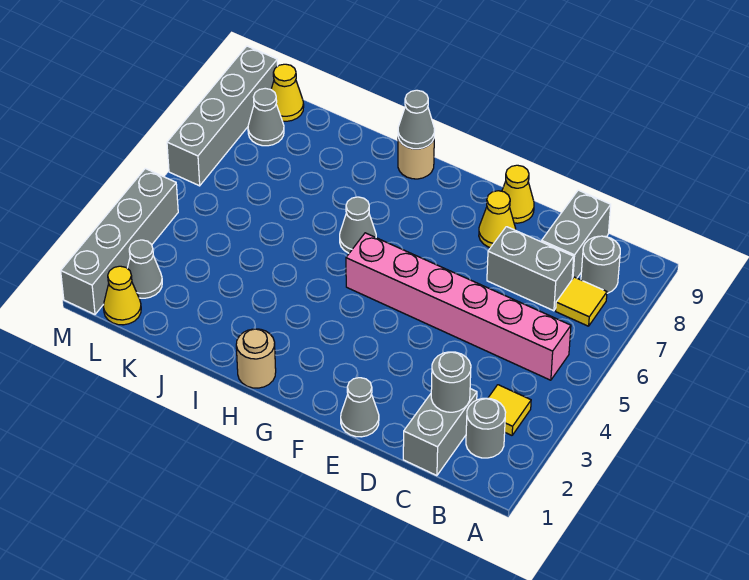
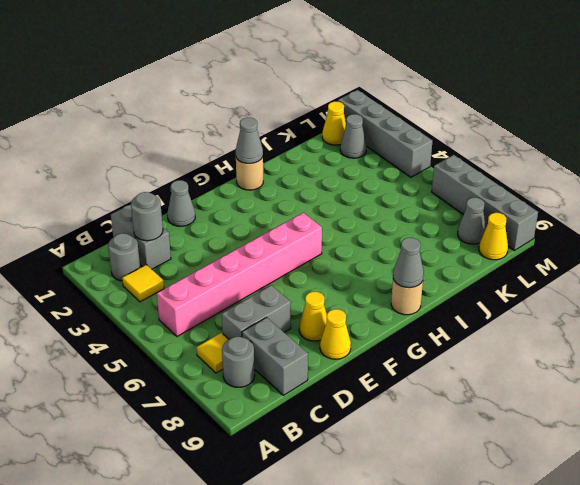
grey cone H6 level 1 -> grey cone H1 level 2

